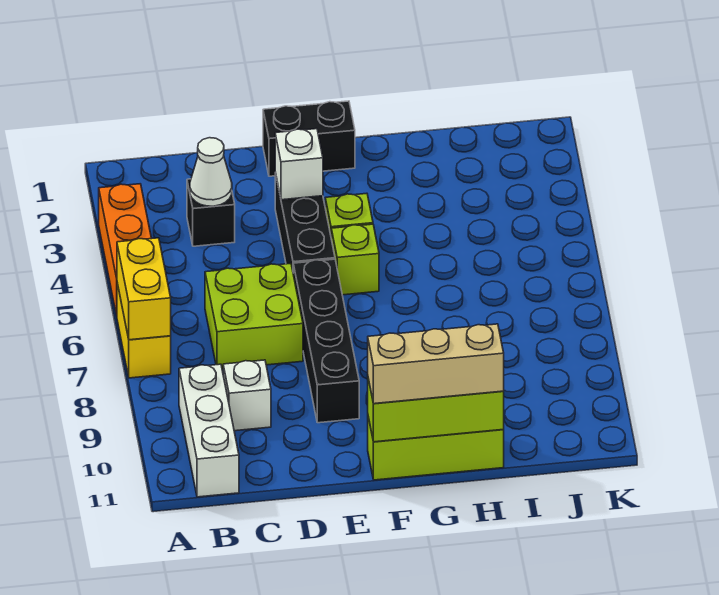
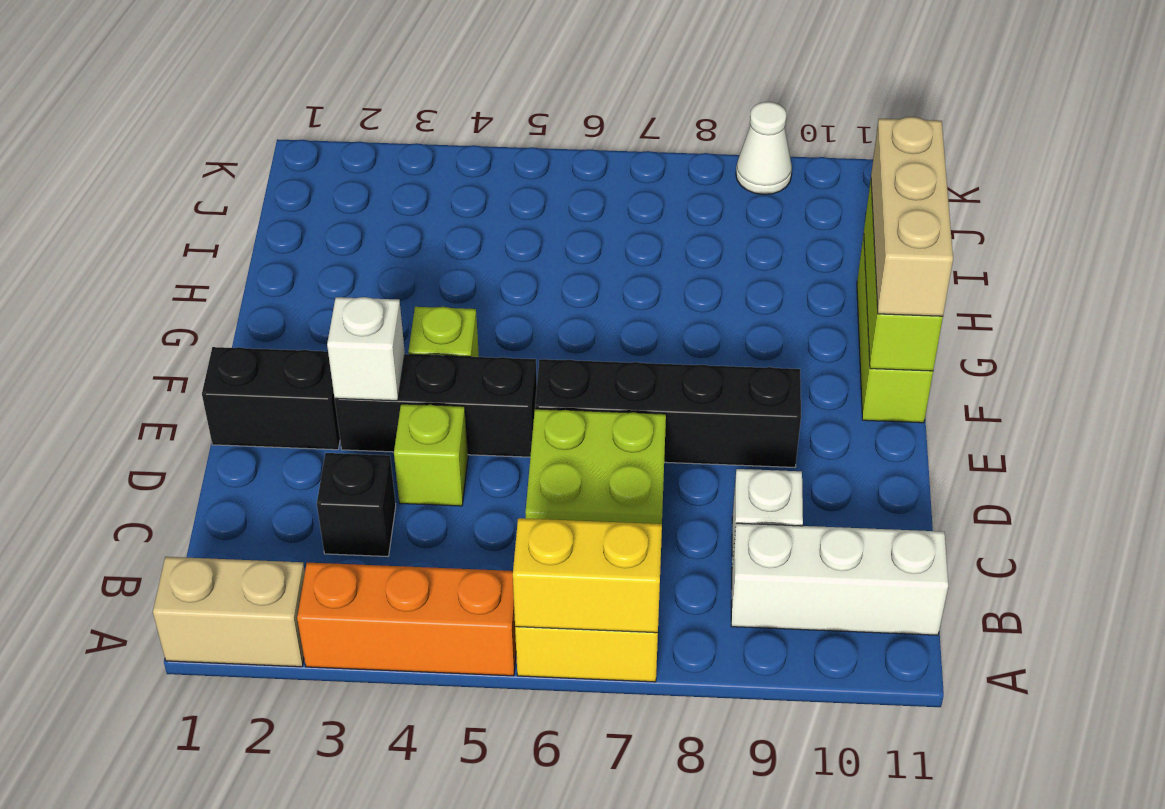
none -> tan brick A1:A2 level 1
white cone C3 level 2 -> white cone K9 level 1
black brick E1:F1 level 1 -> black brick E1:E2 level 1
lime brick F5 level 1 -> lime brick D4 level 1

